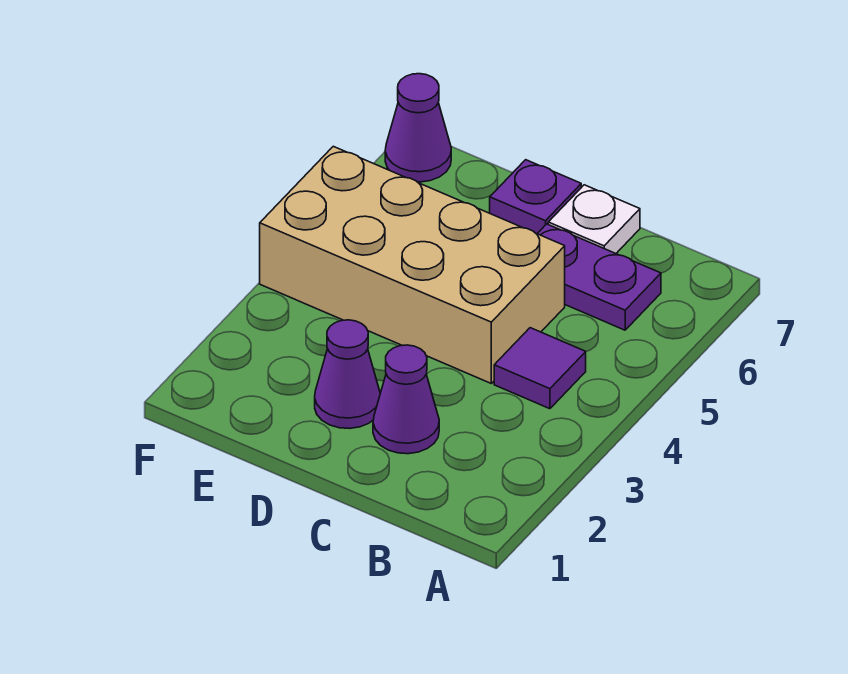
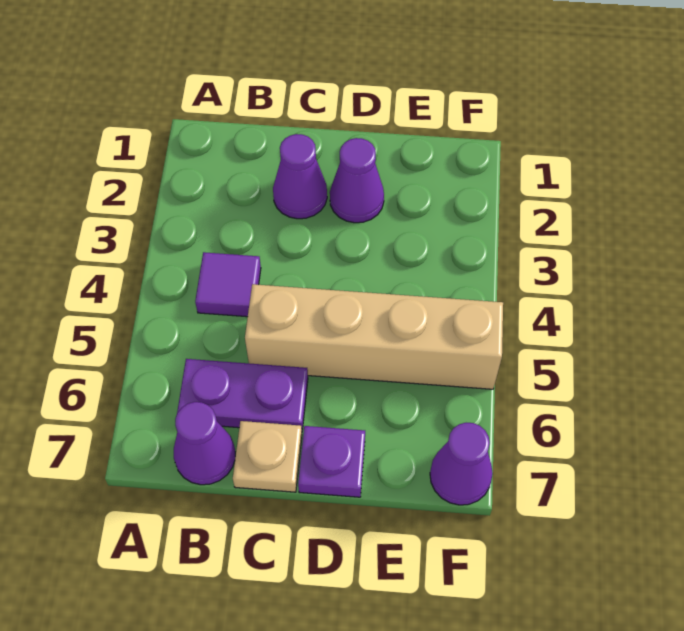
none -> purple cone B7 level 1
tan brick C4:F5 level 1 -> tan brick C5:F5 level 1
white plate C7 level 1 -> tan plate C7 level 1

